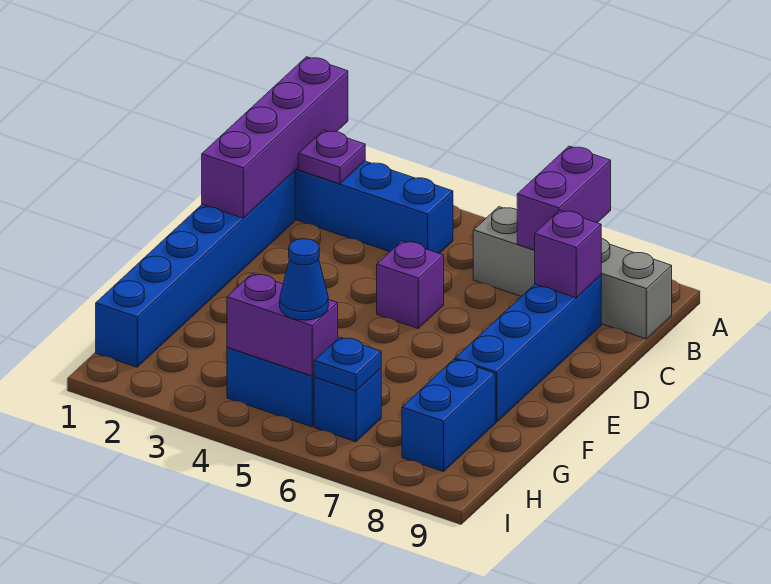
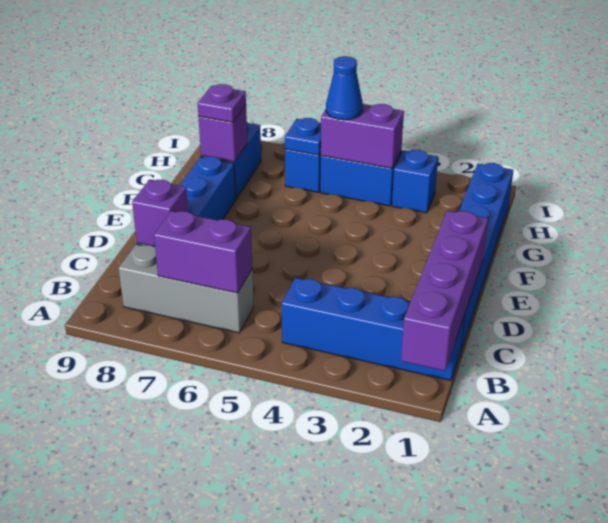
purple brick A7:B7 level 2 -> purple brick B6:B7 level 2
purple plate B2 level 2 -> purple plate G8 level 3
grey brick B6:B9 level 1 -> grey brick B6:B8 level 1
purple brick D5 level 1 -> purple brick G8 level 2
none -> blue brick H3 level 1

